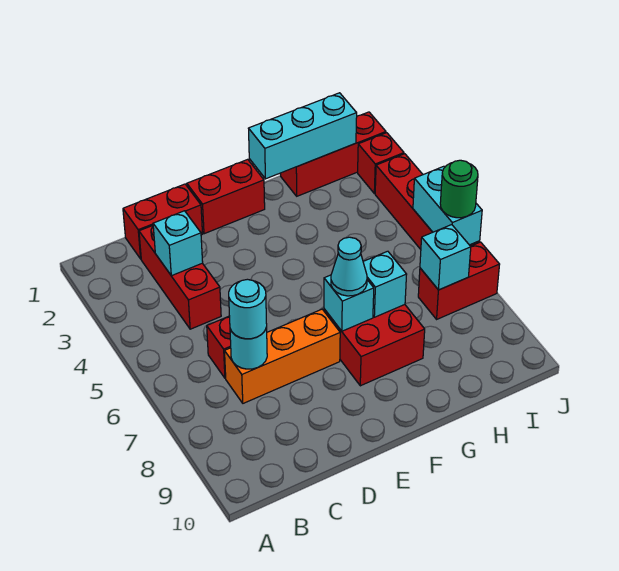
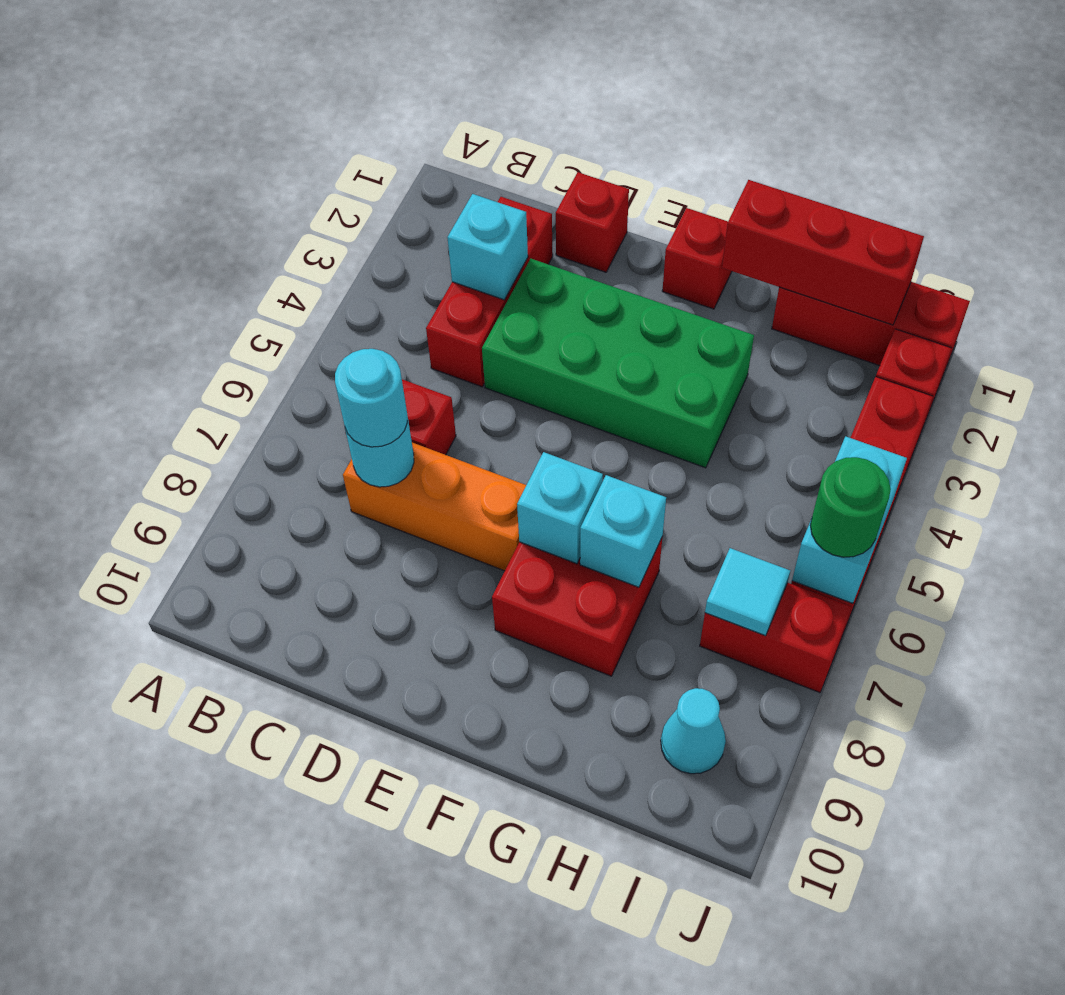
red brick C1:D1 level 1 -> red brick D1 level 1
none -> green brick D3:G4 level 1
red brick E1:F1 level 1 -> red brick F1 level 1
cyan cone F7 level 3 -> cyan cone I9 level 1
cyan brick G1:I1 level 2 -> red brick G1:I1 level 2
cyan brick I7 level 2 -> cyan tile I7 level 2

